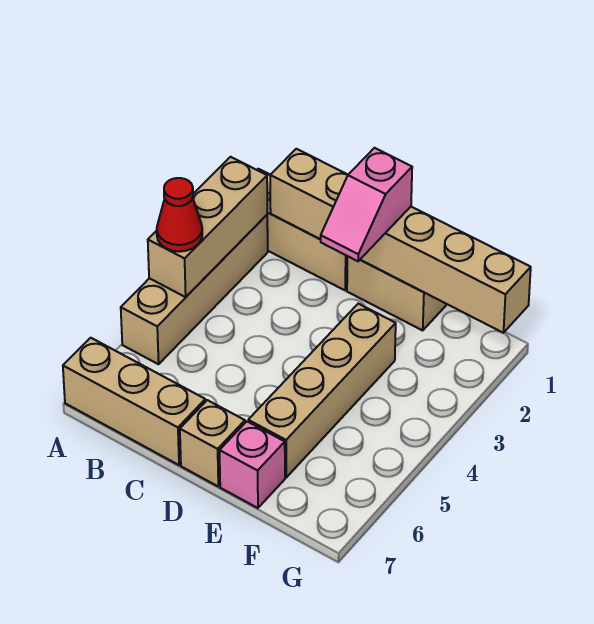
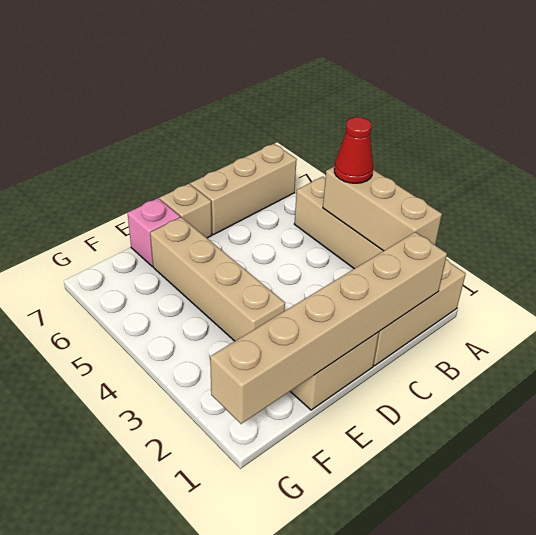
pink slope D1:D2 level 3 top 1 -> none

